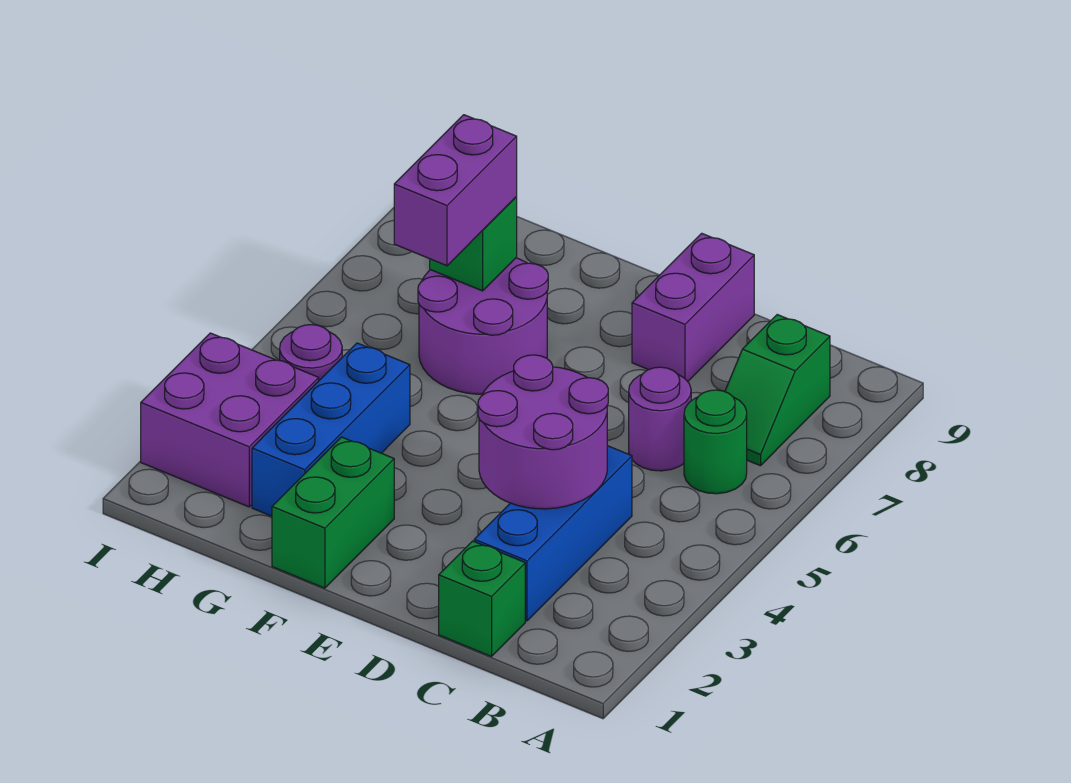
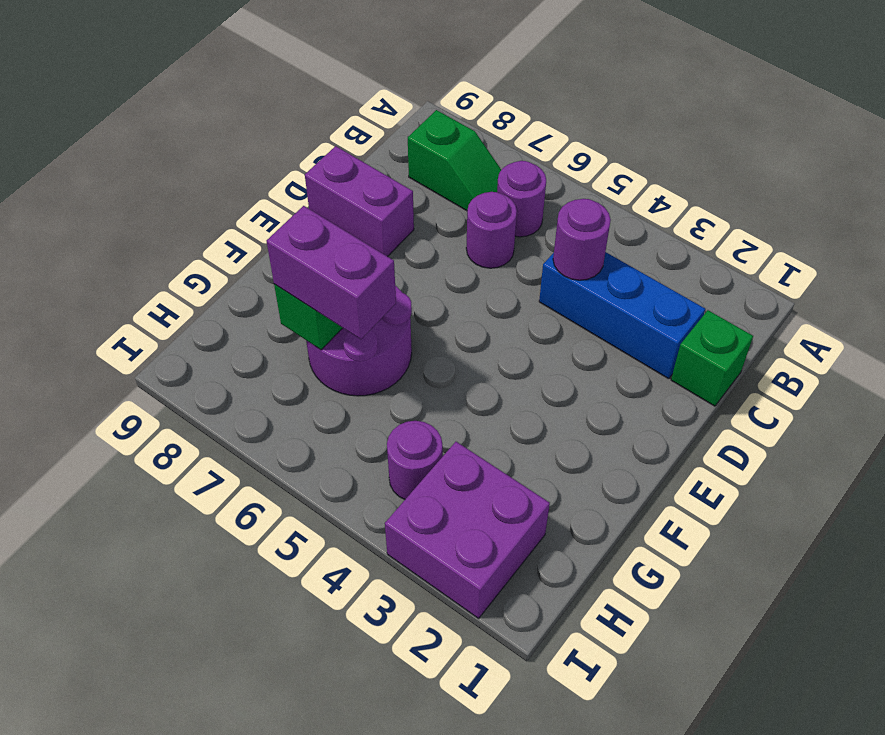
green round brick B6 level 1 -> purple round brick B6 level 1
purple round brick C3:D4 level 2 -> purple round brick C4 level 2
green brick F1:F2 level 1 -> none
blue brick G2:G4 level 1 -> none

